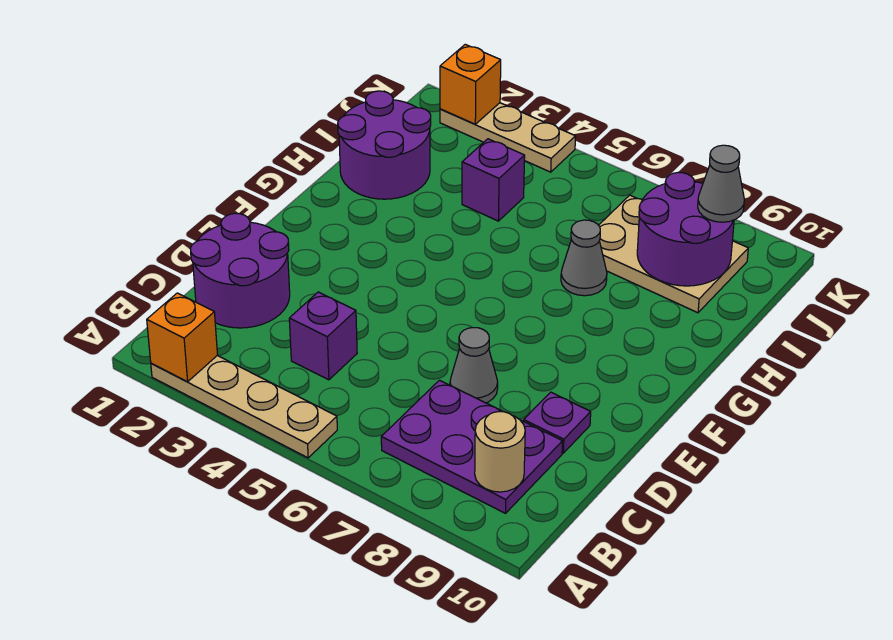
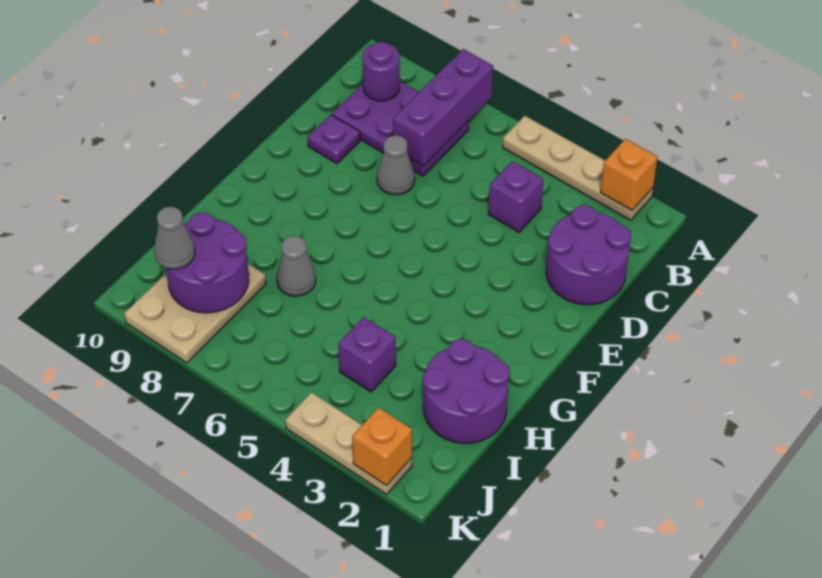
none -> purple brick A7:C7 level 2
tan round brick B9 level 2 -> purple round brick B9 level 2
tan plate I7:J9 level 1 -> tan plate I8:K9 level 1

